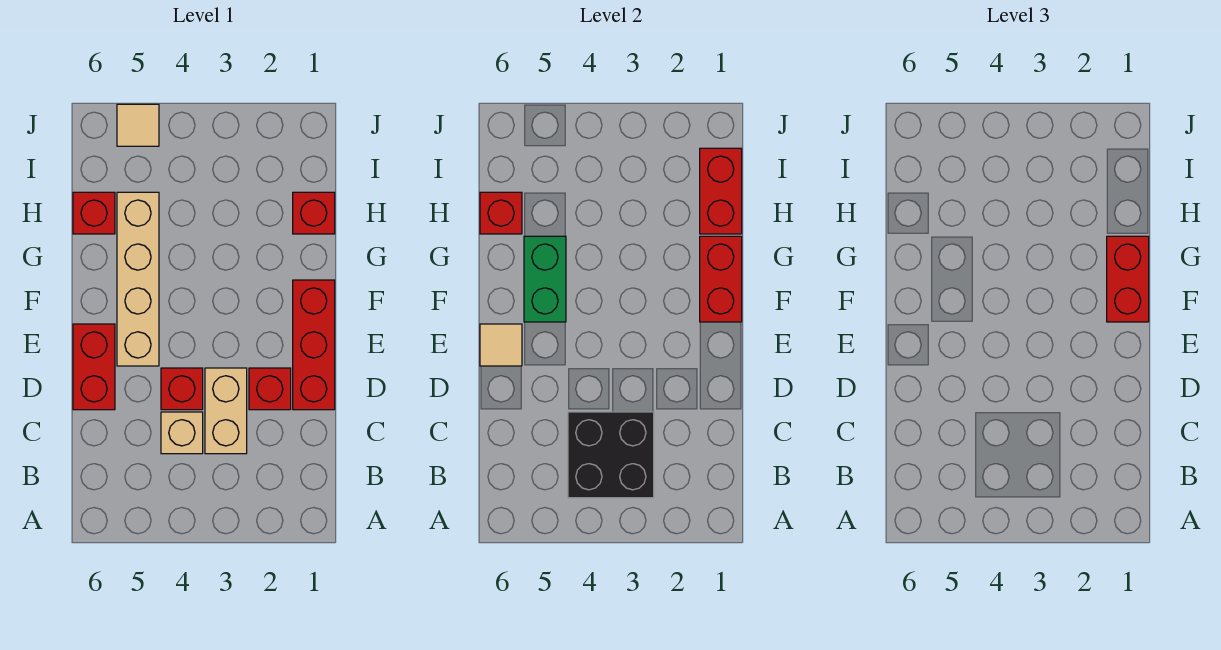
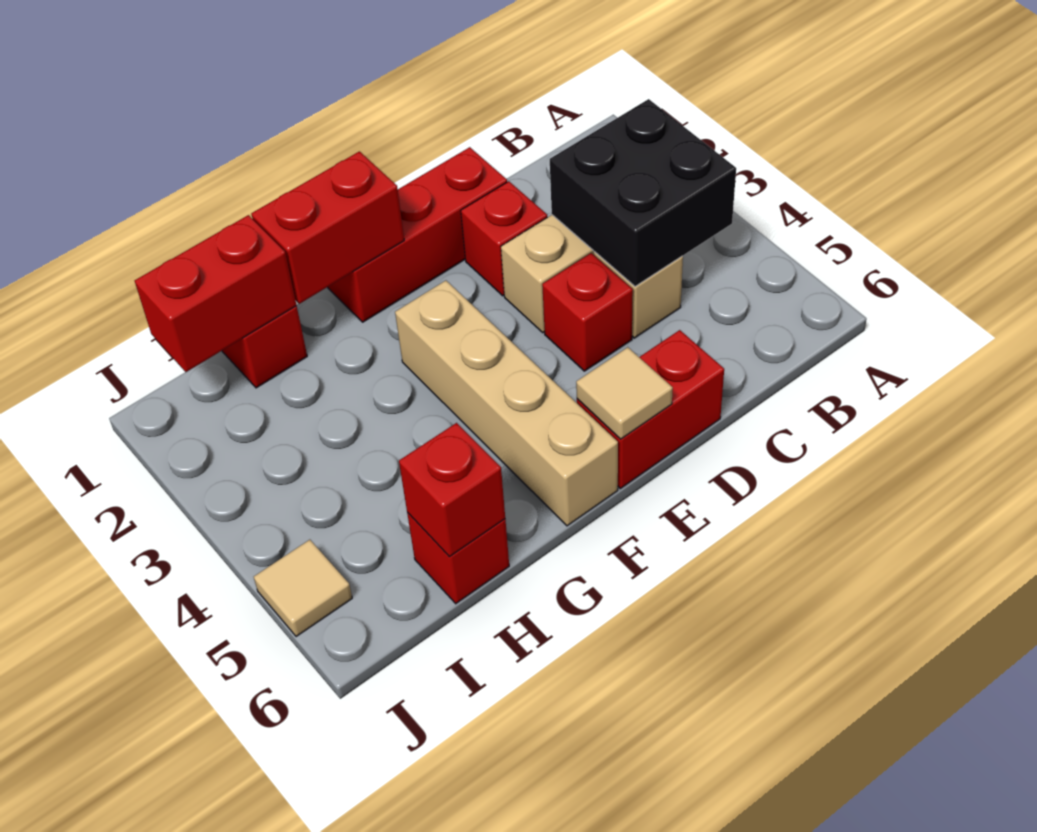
tan brick E5:H5 level 1 -> tan brick F3:F6 level 1
red brick F1:G1 level 3 -> none
green brick F5:G5 level 2 -> none

